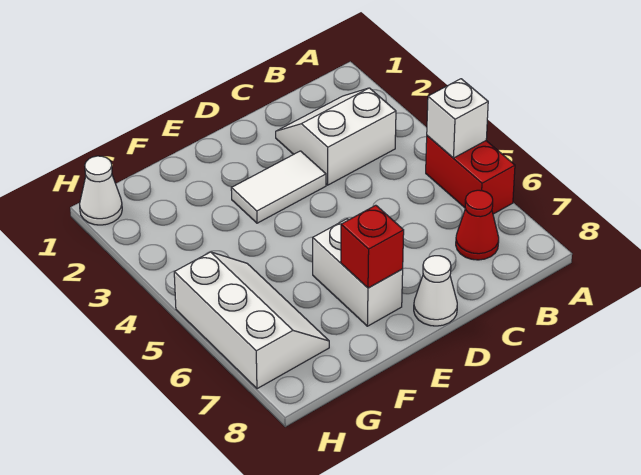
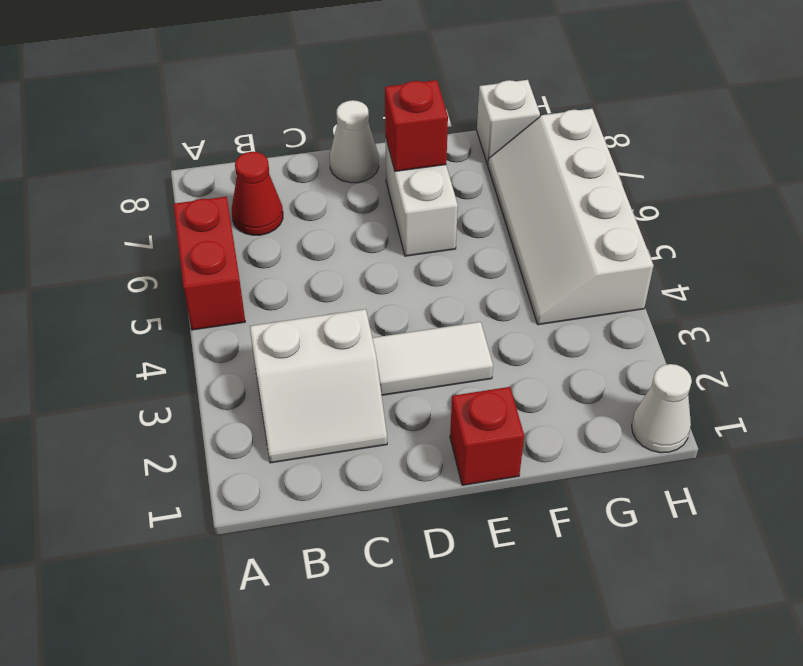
white brick A5 level 2 -> white brick G8 level 1
none -> red brick E1 level 1
white slope G5:H7 level 1 top H -> white slope G4:H7 level 1 top H

